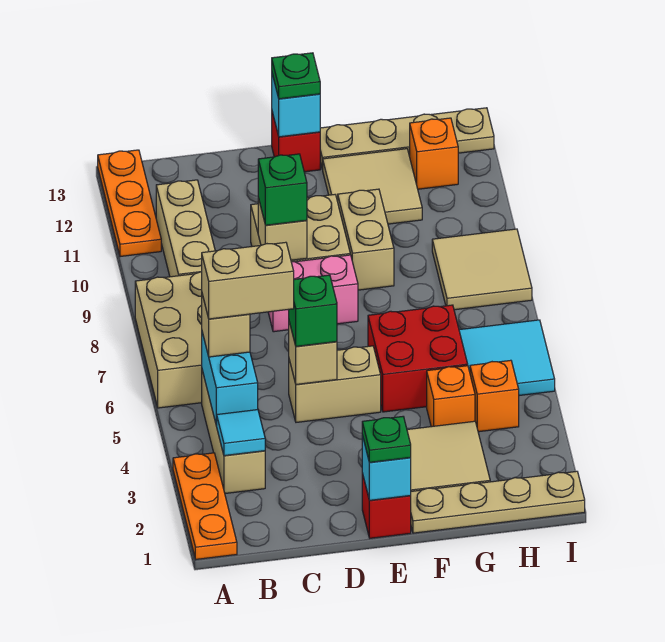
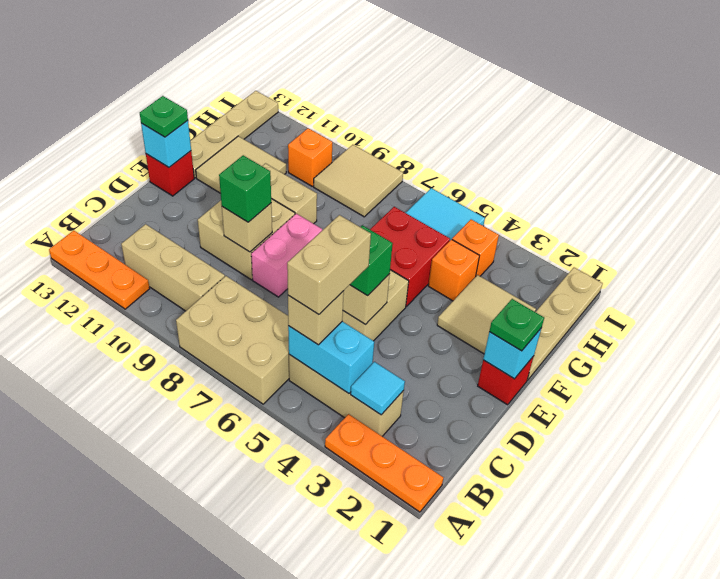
orange brick H12 level 1 -> orange brick H10 level 1

